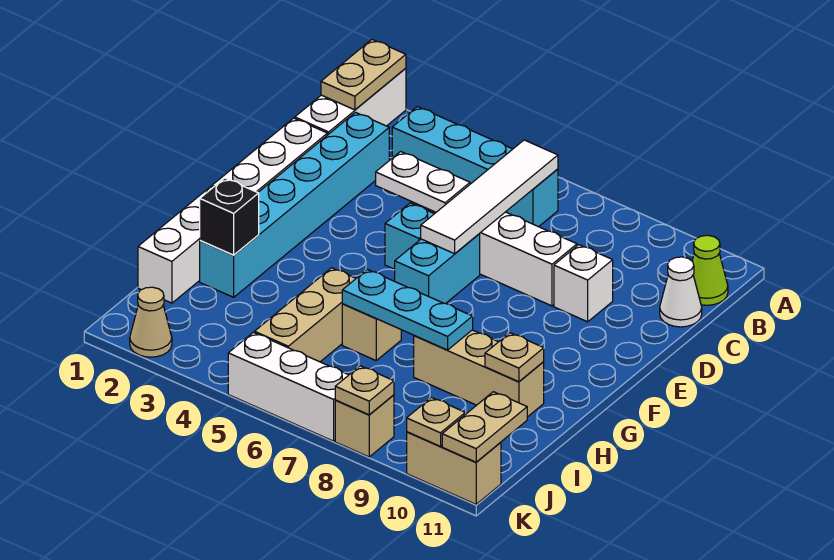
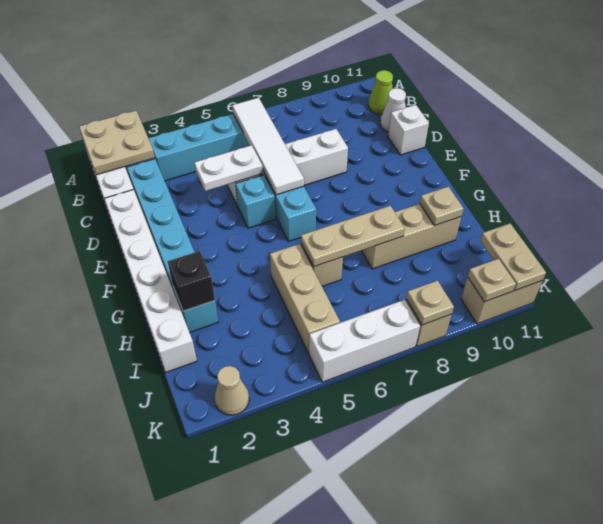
tan plate A1:B1 level 2 -> tan plate A1:B2 level 2
white brick D9 level 1 -> white brick D11 level 1
cyan plate H6:H8 level 2 -> tan plate H6:H8 level 2

